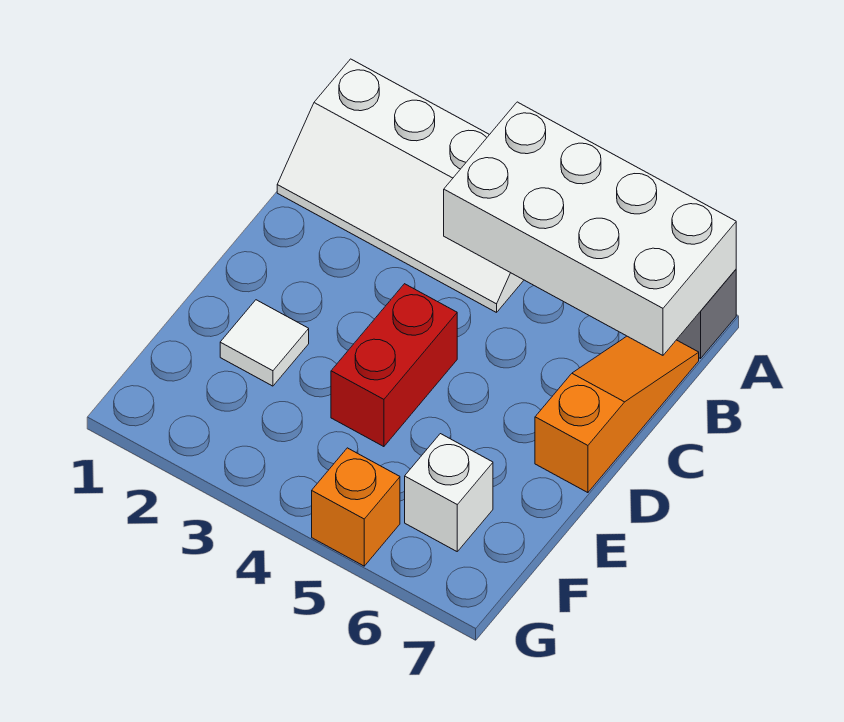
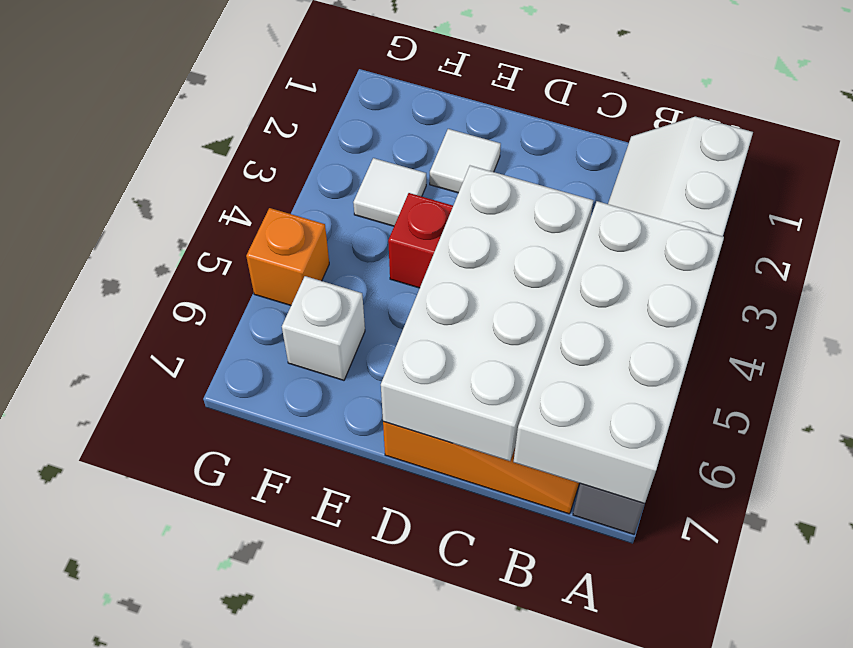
none -> white brick C4:D7 level 2
none -> white tile F3 level 1

